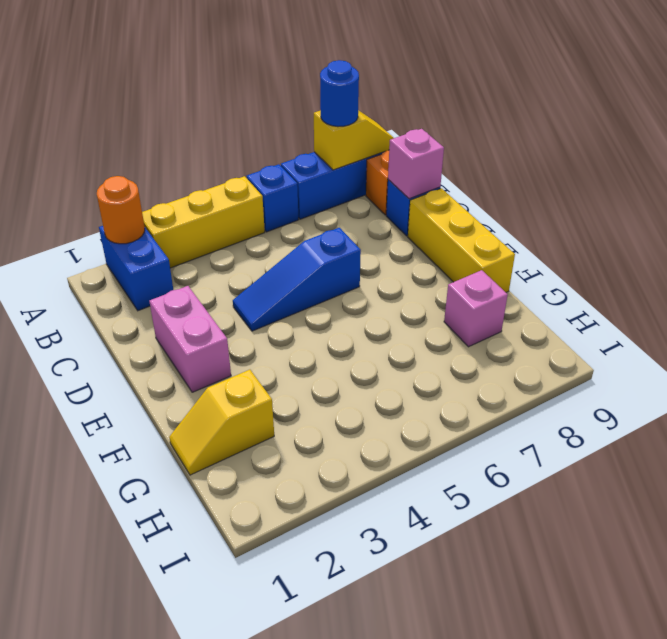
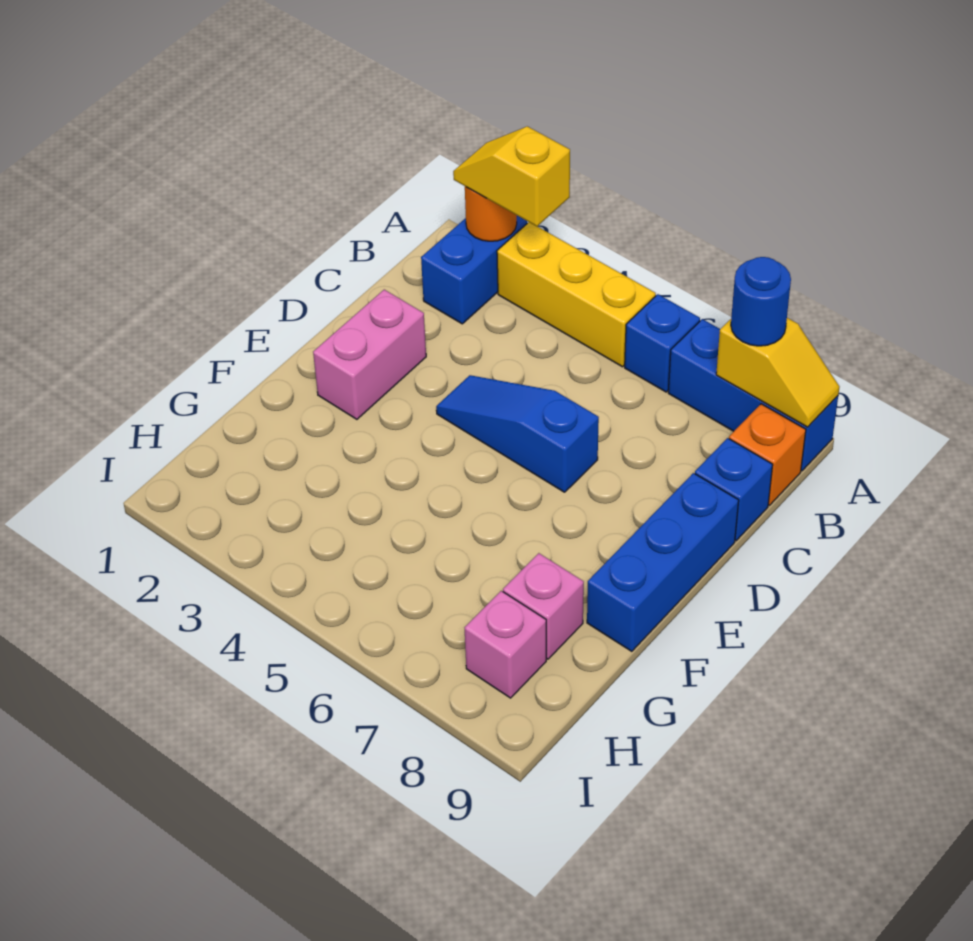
pink brick C9 level 2 -> pink brick H8 level 1
yellow brick D9:F9 level 1 -> blue brick D9:F9 level 1
yellow slope G1:G2 level 1 top 2 -> yellow slope A2:A3 level 3 top 3

